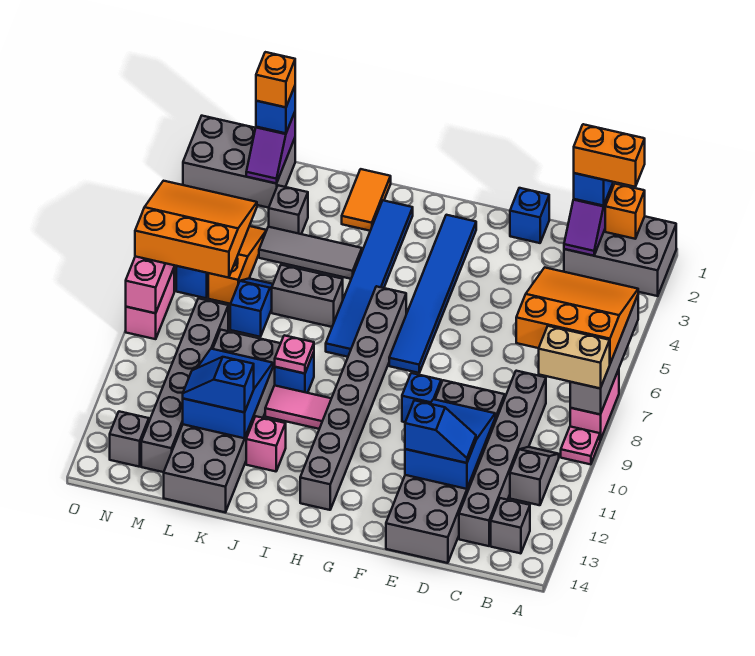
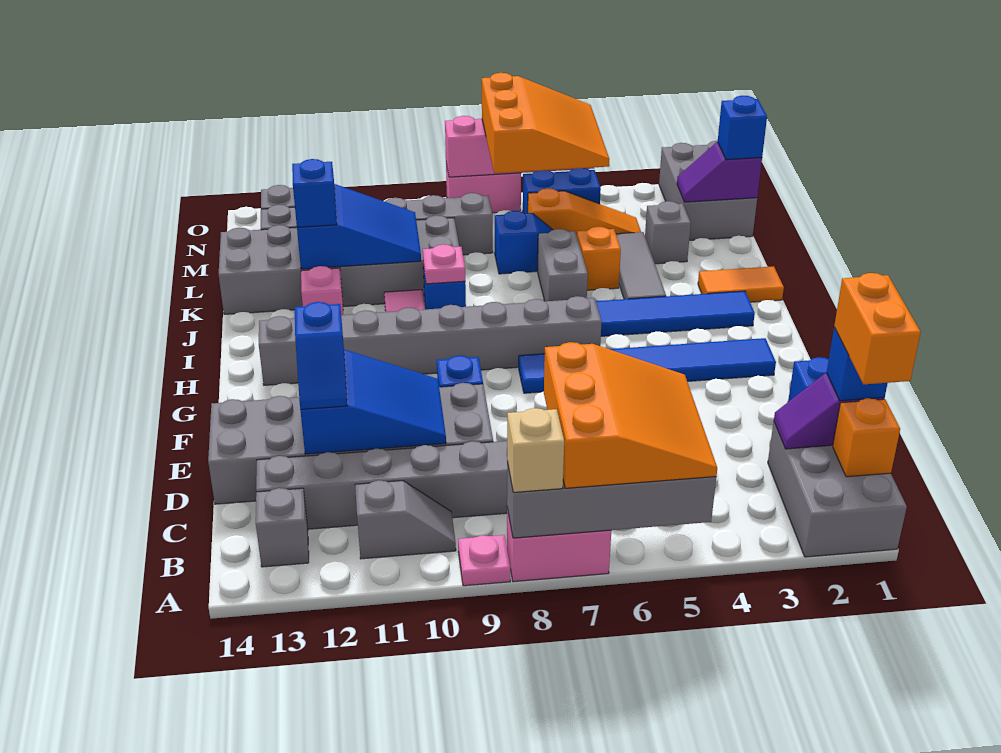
tan brick A8:B8 level 3 -> tan brick A8 level 3
orange brick M1 level 4 -> orange brick K5 level 1

